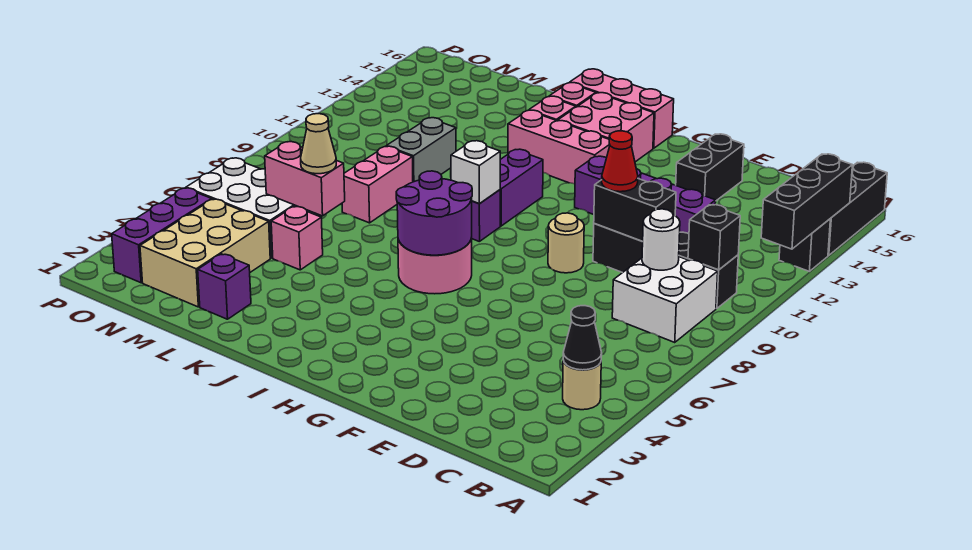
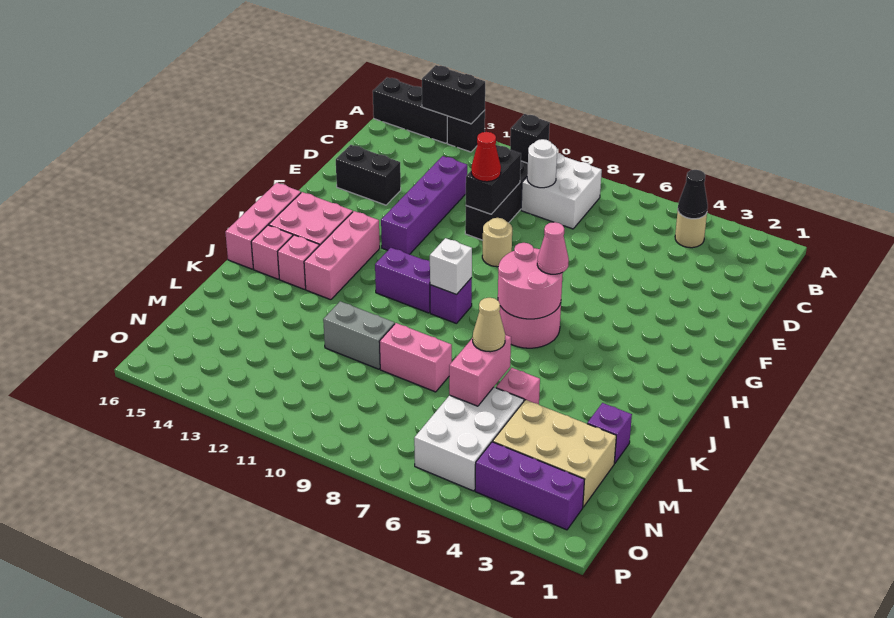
black brick A12:A14 level 2 -> black brick A13:A14 level 2
purple round brick H6:I7 level 2 -> pink round brick H6:I7 level 2
none -> pink cone H6 level 3

